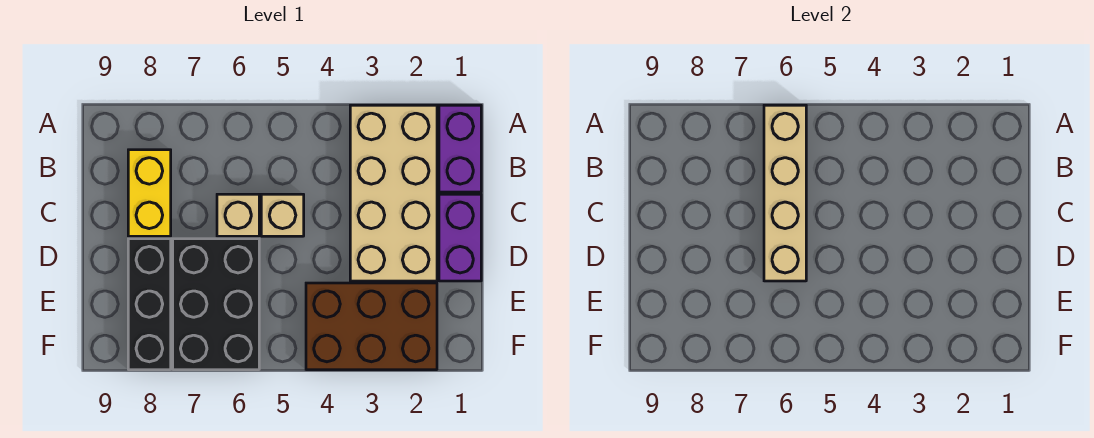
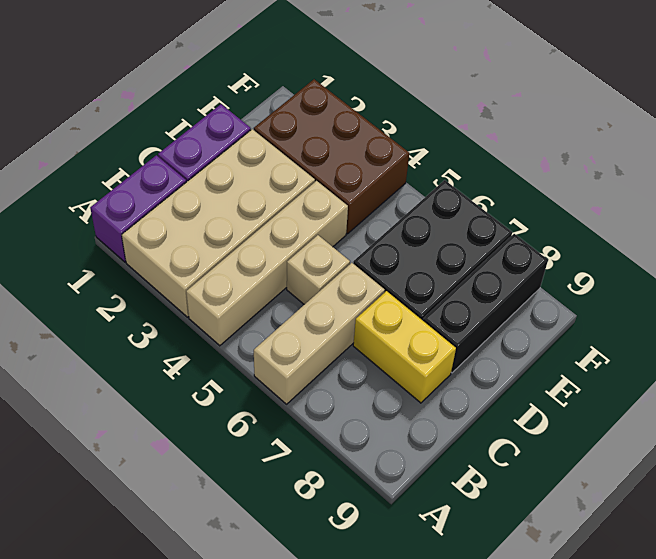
tan brick A6:D6 level 2 -> tan brick A4:D4 level 1
yellow brick B8:C8 level 1 -> yellow brick C7:C8 level 1
tan brick C6 level 1 -> tan brick A6:C6 level 1

